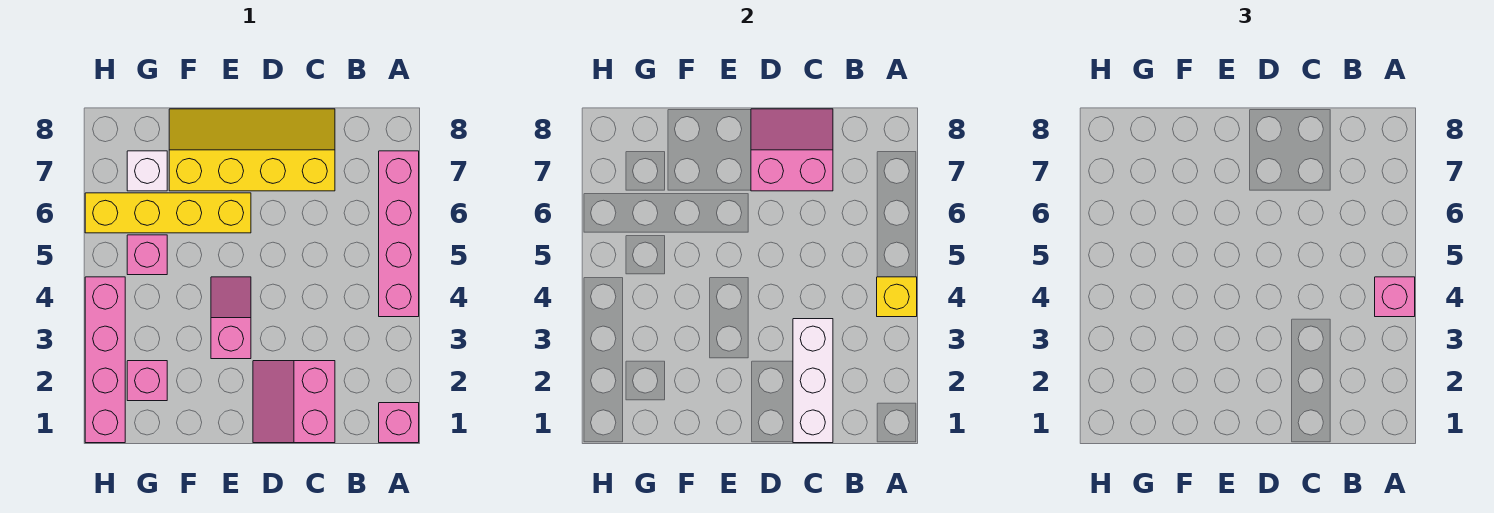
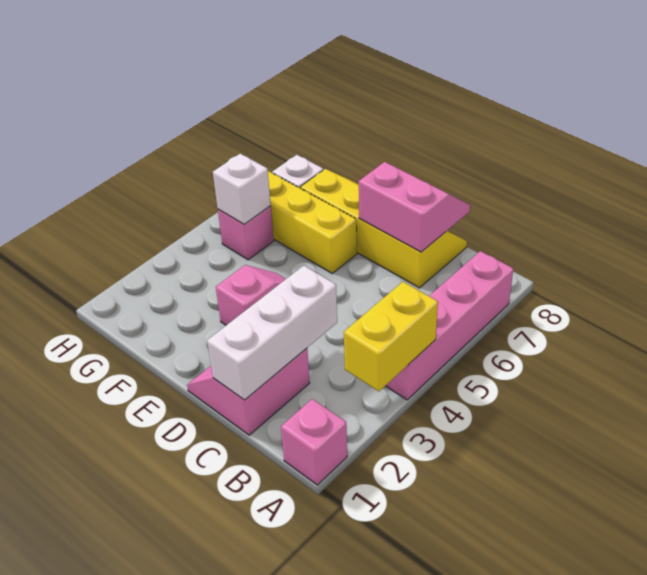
yellow brick A4 level 2 -> yellow brick A3:A4 level 2
pink brick A4 level 3 -> none
pink brick G2 level 1 -> none
none -> white brick G5 level 2
pink brick H1:H4 level 1 -> none

